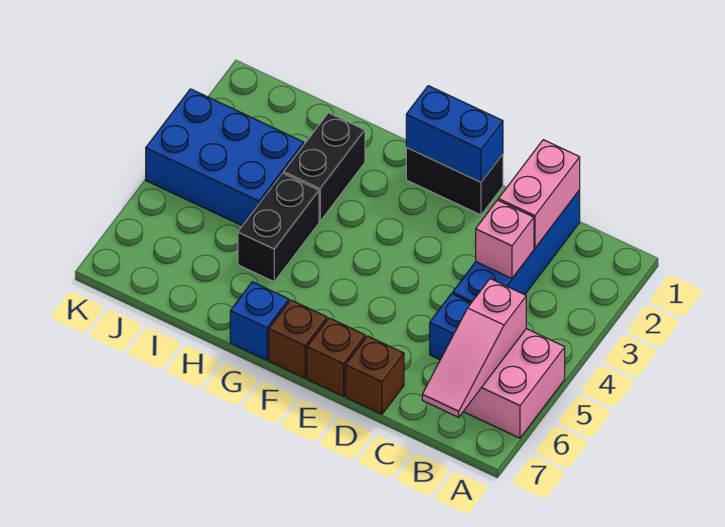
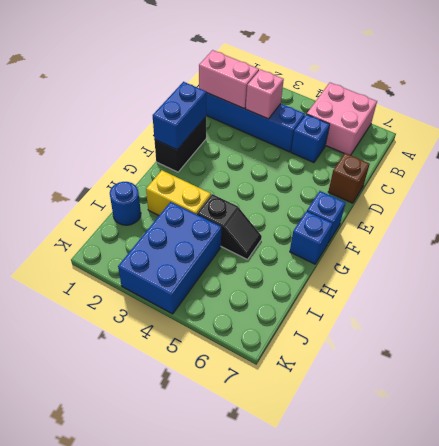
pink slope B5:B7 level 2 top 5 -> none
brown brick E7 level 1 -> none
brown brick F7 level 1 -> blue brick F7 level 1
black brick H2:H3 level 1 -> yellow brick H2:H3 level 1
black brick H4:H5 level 1 -> black slope H4:H5 level 1 top 4
none -> blue round brick I1 level 1

